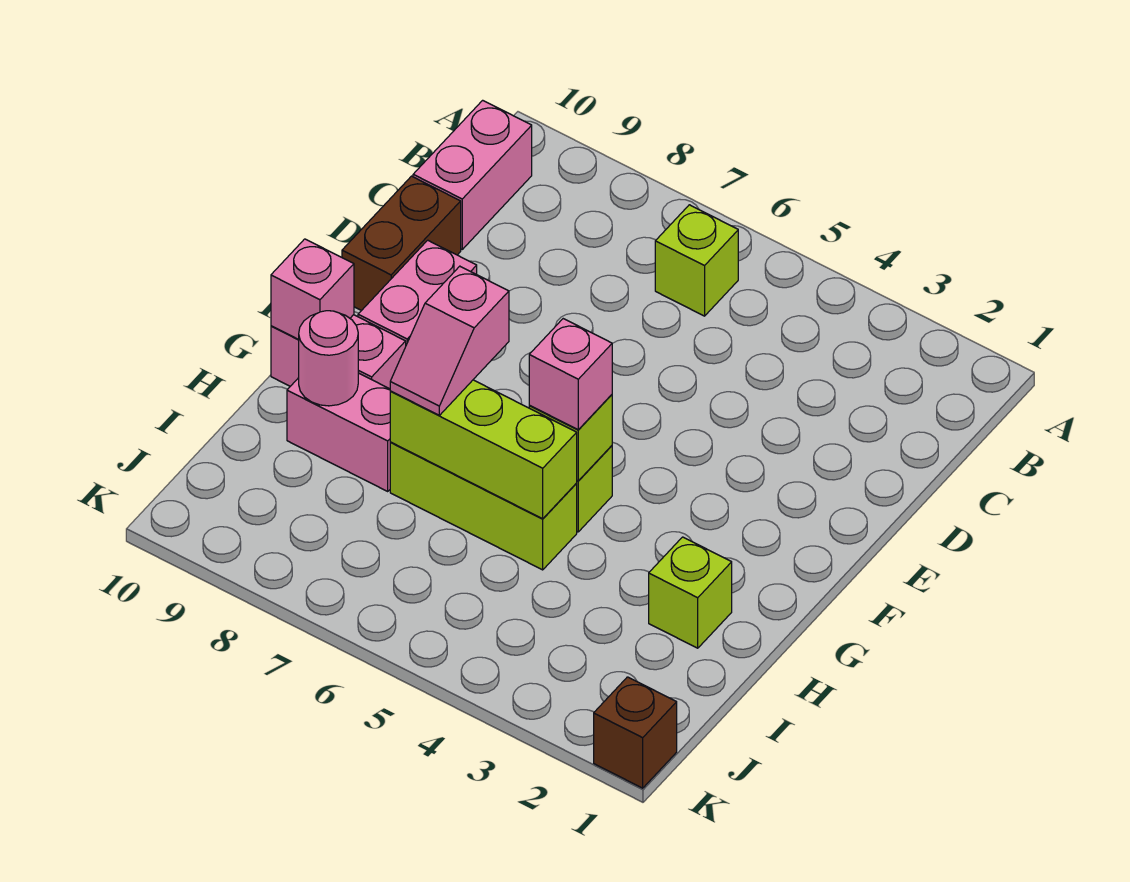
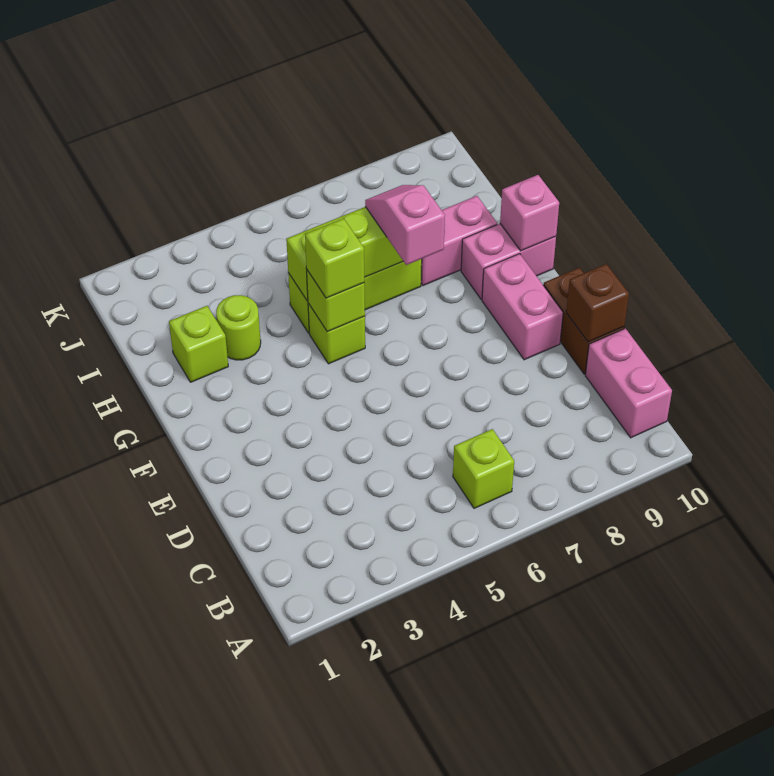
pink brick G5 level 3 -> lime brick G5 level 3
none -> lime round brick H3 level 1
pink round brick H9 level 2 -> none
brown brick K1 level 1 -> brown brick D10 level 2

